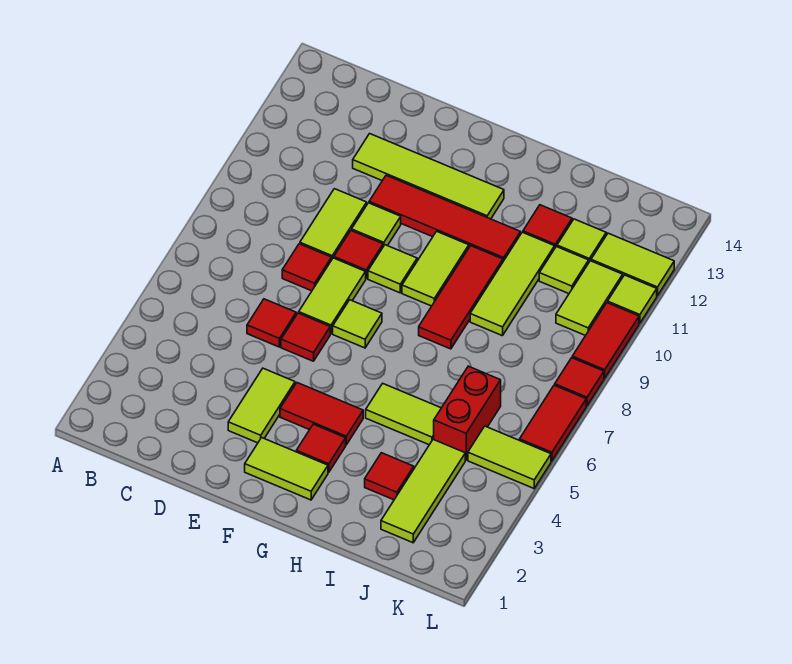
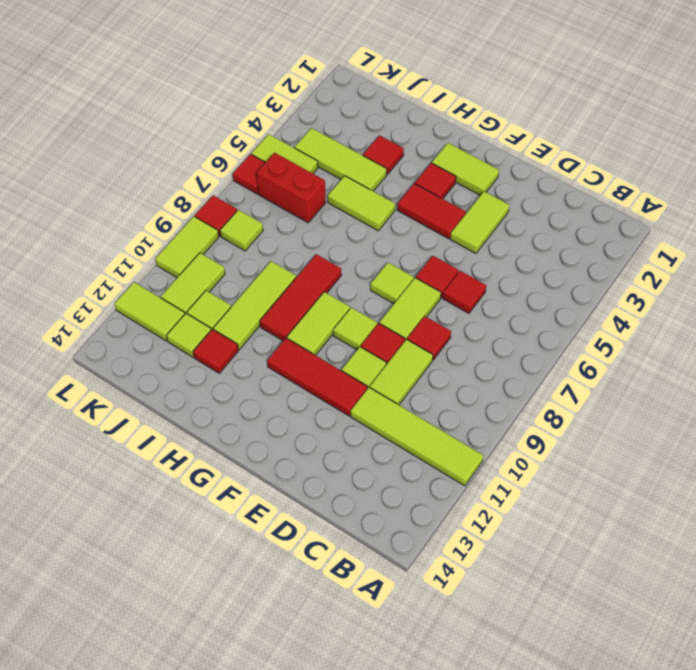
lime tile D12:G12 level 1 -> lime tile A11:D11 level 1
red tile E11:H11 level 1 -> red tile E11:G11 level 1
lime tile J2:J4 level 1 -> lime tile I4:K4 level 1
red brick J5:J6 level 1 -> red brick J6:K6 level 1
red tile L6:L7 level 1 -> red tile L6 level 1
red tile L9:L10 level 1 -> lime tile L9:L10 level 1
lime tile L11 level 1 -> lime tile K8 level 1

